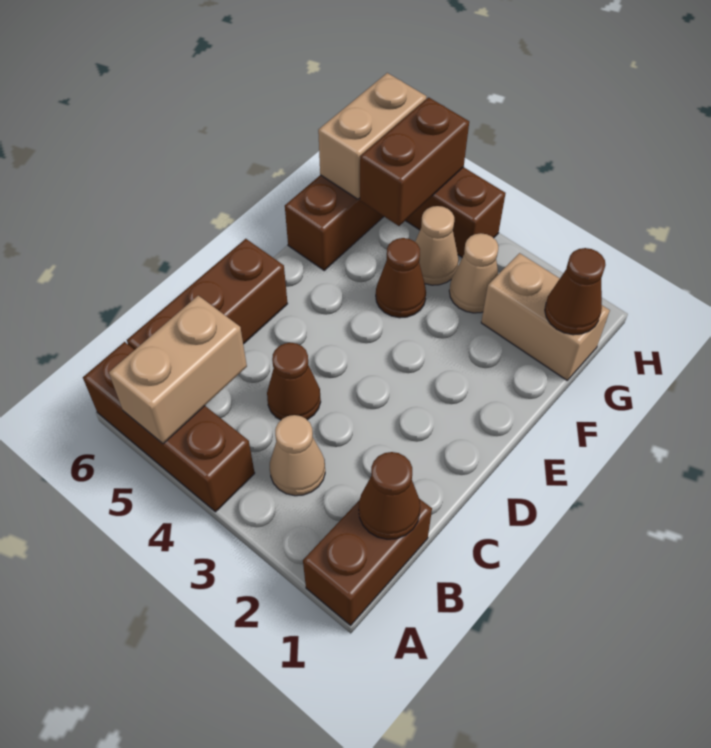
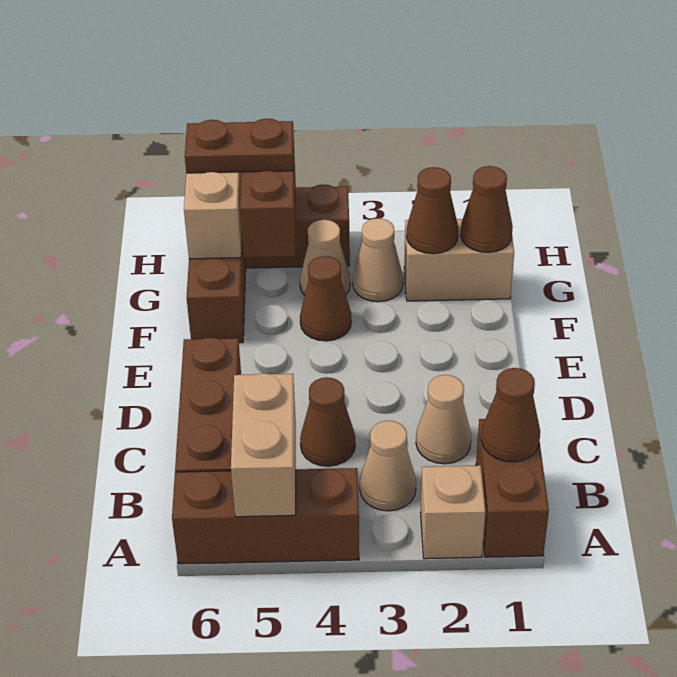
none -> tan brick A2 level 1
none -> tan cone C2 level 1
none -> brown cone G2 level 2
none -> brown plate H5:H6 level 3

